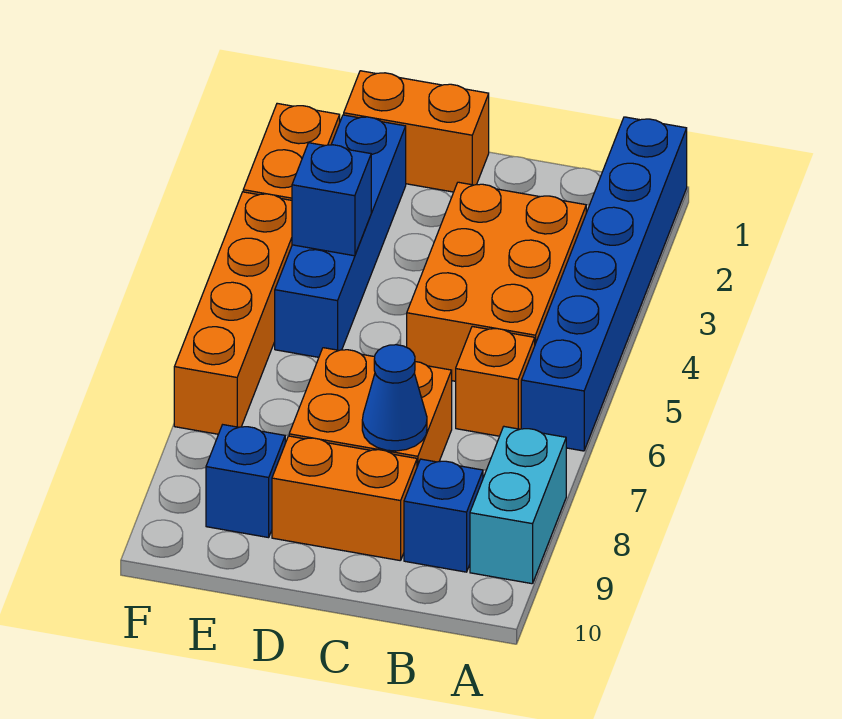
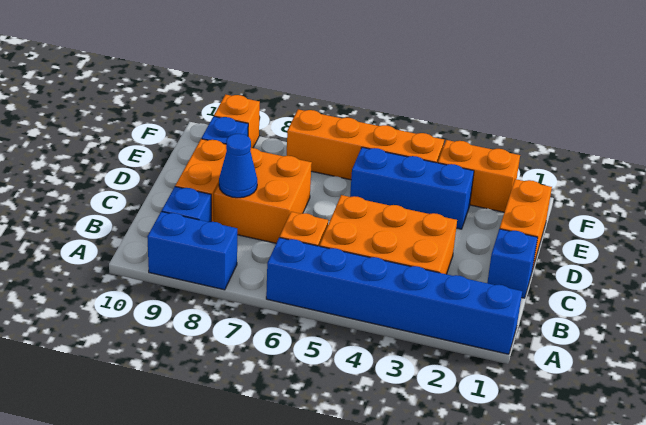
cyan brick A8:A9 level 1 -> blue brick A8:A9 level 1
blue brick E2:E5 level 1 -> blue brick E3:E5 level 1
blue brick E4 level 2 -> blue brick C1 level 1
none -> orange brick F9 level 1

